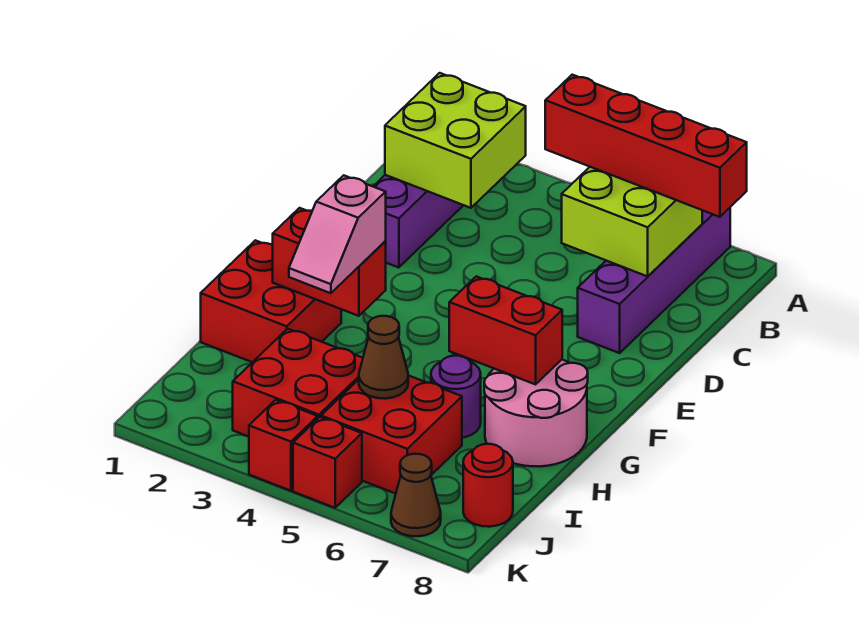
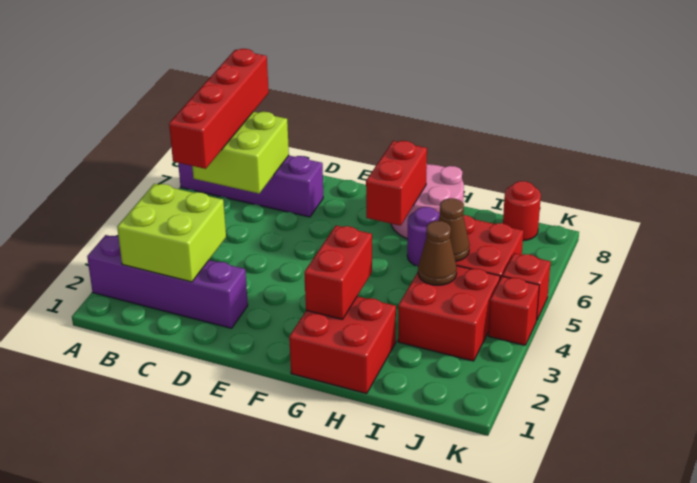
pink slope G3:H3 level 3 top G -> none
brown cone K7 level 1 -> brown cone I4 level 2

